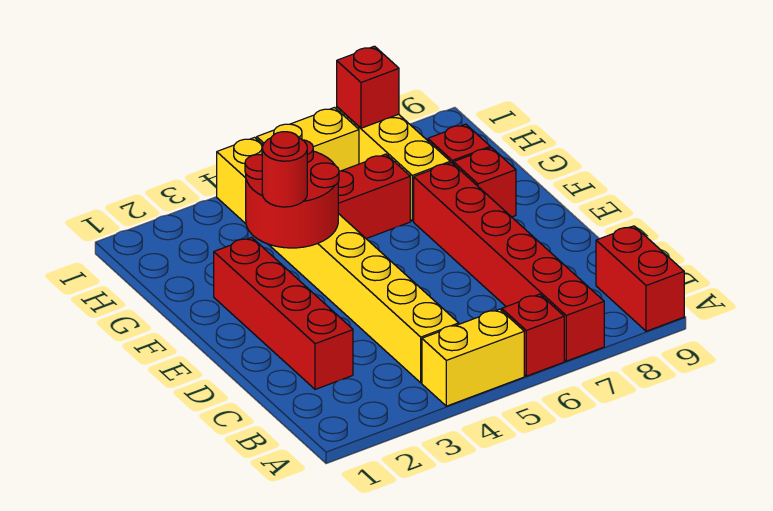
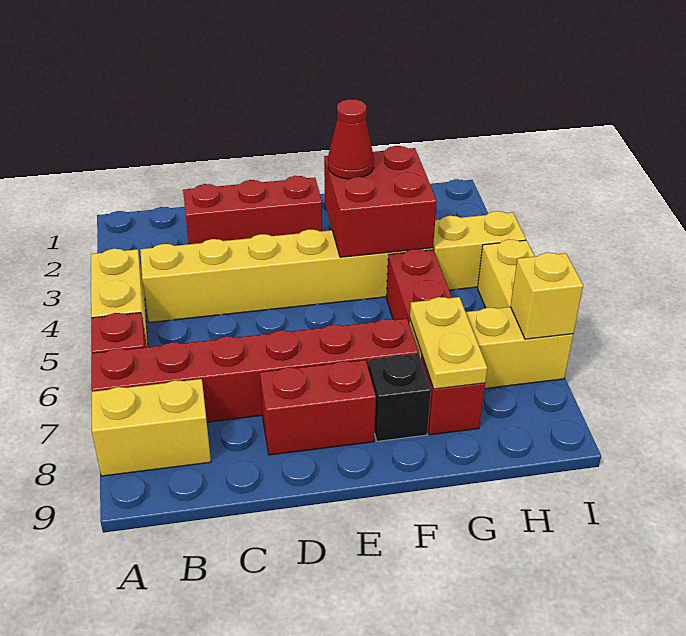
none -> yellow brick A8:B8 level 1
red brick A9:B9 level 1 -> red brick D8:E8 level 1
red brick C2:F2 level 1 -> red brick C2:E2 level 1
red round brick F3:G4 level 2 -> red brick F3:G4 level 2
red round brick F3 level 3 -> red cone F3 level 3
red brick F8 level 1 -> black brick F8 level 1
none -> yellow plate G7:G8 level 2
red brick I7 level 2 -> yellow brick I7 level 2

